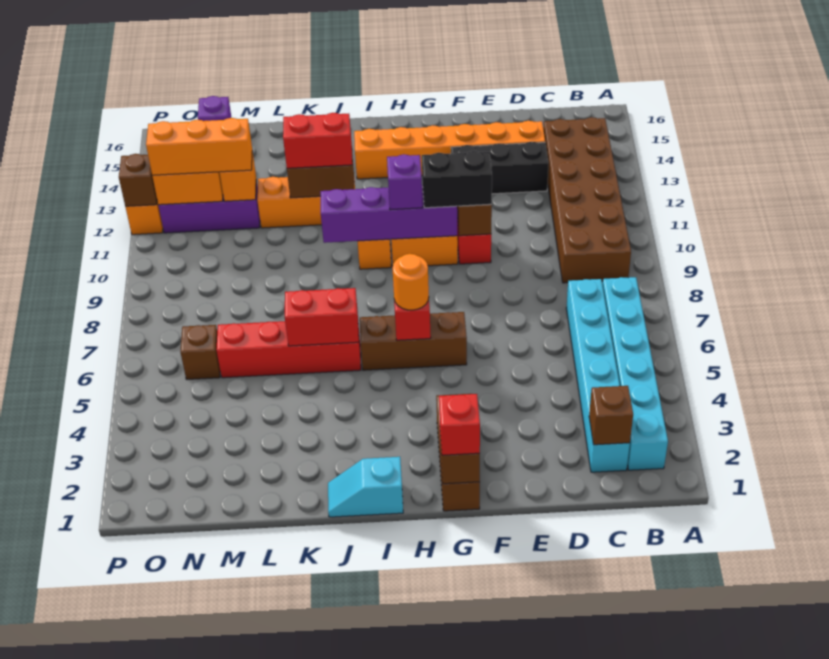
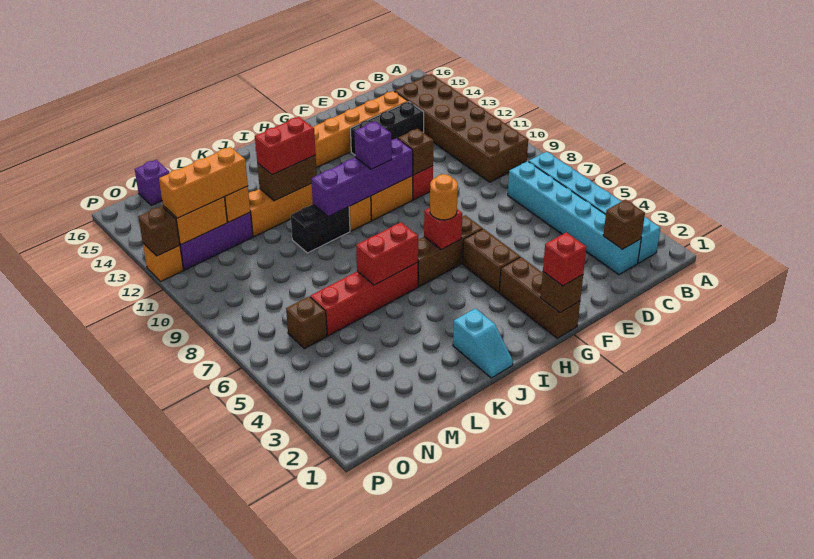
black brick F10:G10 level 3 -> black brick J10:K10 level 1
none -> brown brick G4:G5 level 1
cyan slope I1:J1 level 1 top I -> cyan slope J1:J2 level 1 top 2

